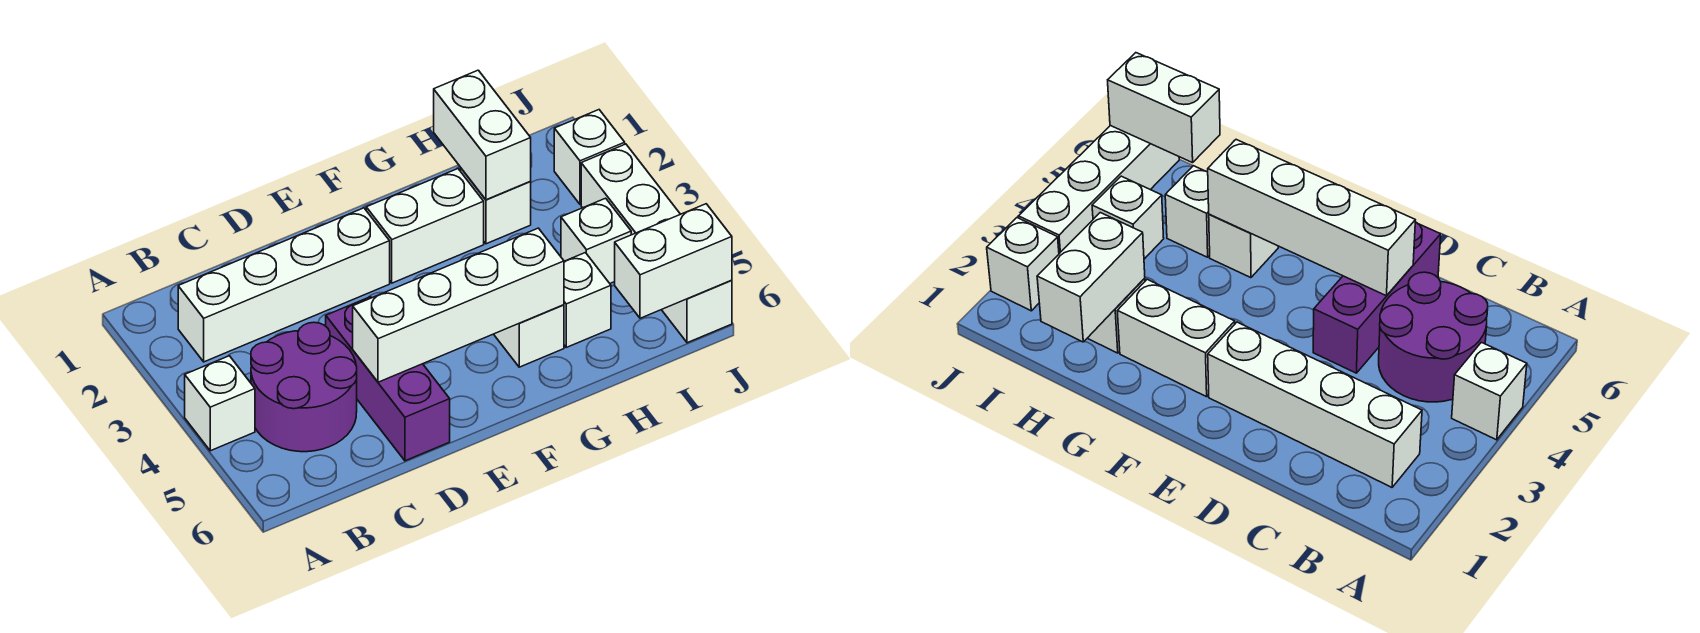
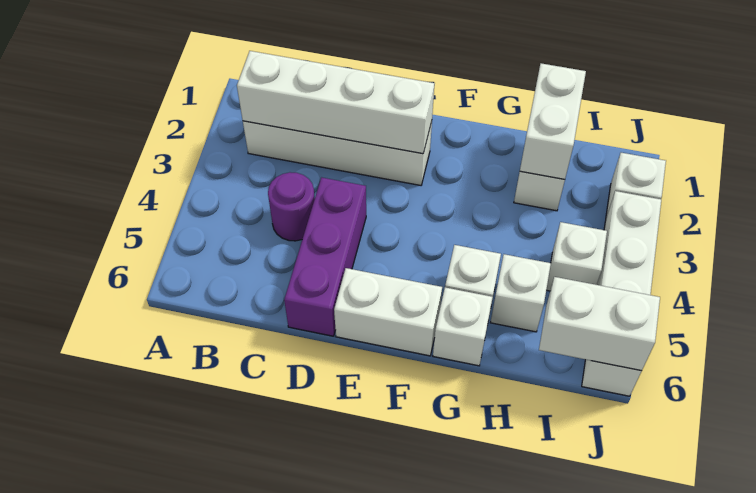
white brick A4 level 1 -> white brick G6 level 1
purple round brick B4:C5 level 1 -> purple round brick C4 level 1
white brick D5:G5 level 2 -> white brick B2:E2 level 2
white brick F2:G2 level 1 -> white brick E6:F6 level 1

